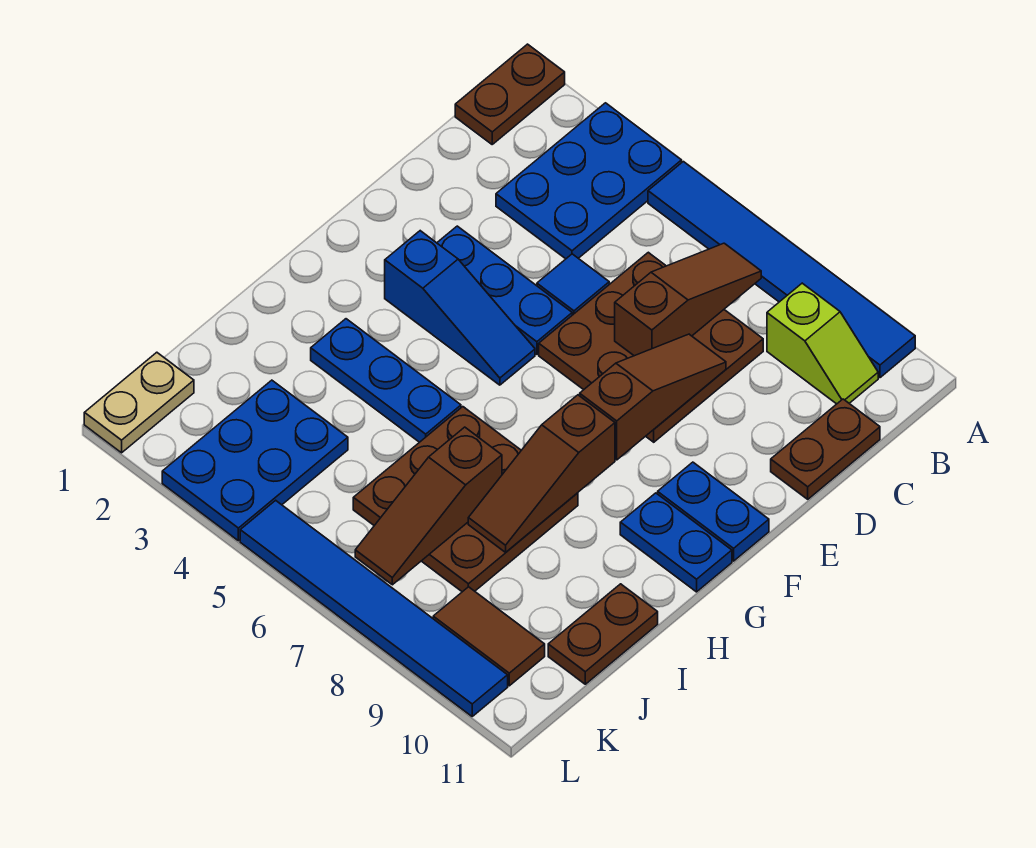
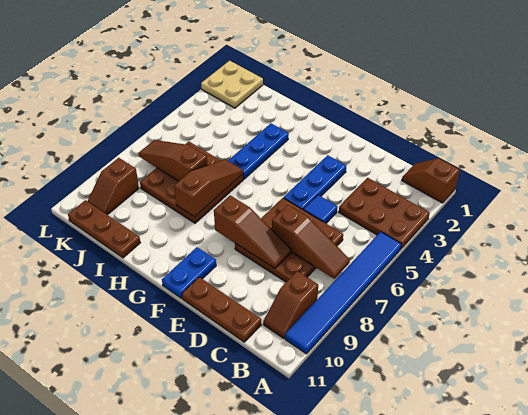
brown plate A1:B1 level 1 -> brown slope A1:B1 level 1 top A
blue plate A3:C4 level 1 -> brown plate A3:C4 level 1
lime slope B9:B10 level 1 top 9 -> brown slope B9:B10 level 1 top 9
brown plate C11:D11 level 1 -> brown plate C11:E11 level 1
blue slope F3:F5 level 1 top 3 -> none
brown slope G8:I8 level 2 top G -> brown slope H6:H8 level 2 top 8
blue plate G10:G11 level 1 -> none
brown plate I11:J11 level 1 -> brown plate I11:K11 level 1
blue plate J3:L4 level 1 -> none
tan plate K1:L1 level 1 -> tan plate K1:L2 level 1
brown tile K9:K10 level 1 -> brown slope K9:K10 level 1 top 9
blue tile L5:L10 level 1 -> none

